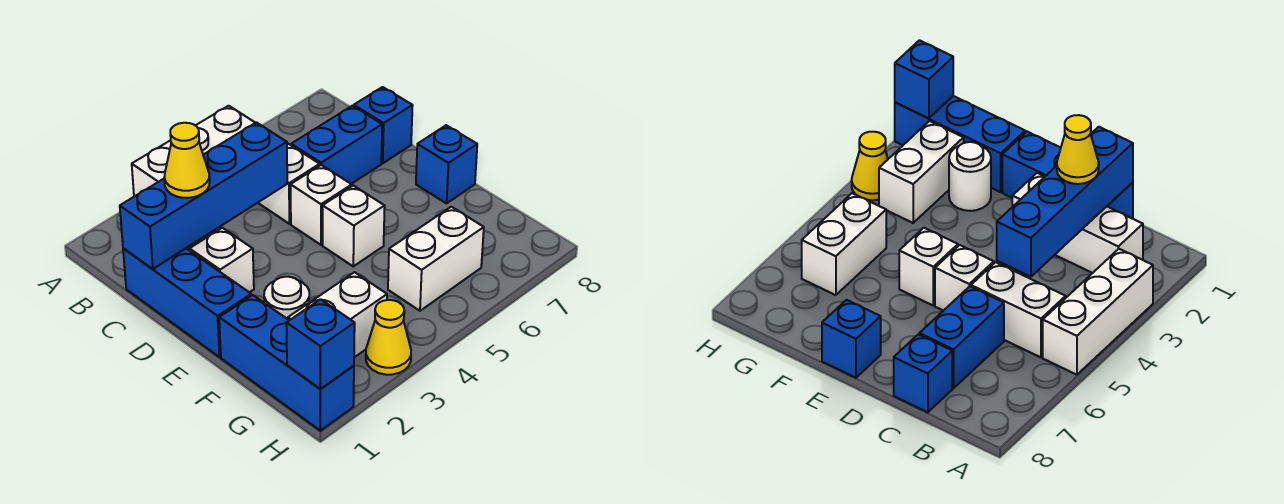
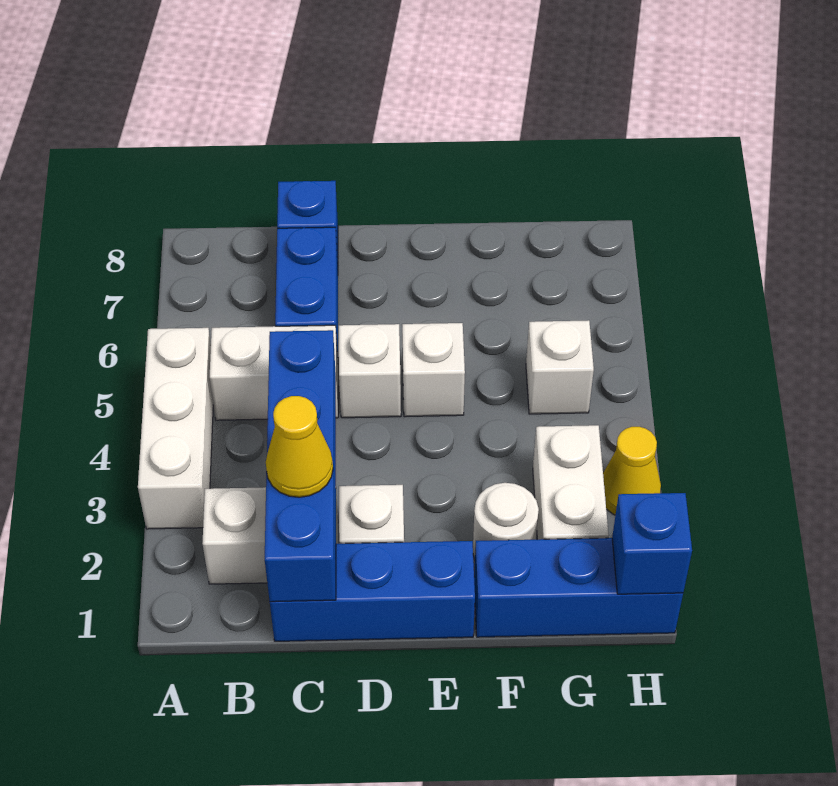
blue brick E8 level 1 -> none
white brick G5:G6 level 1 -> white brick G5 level 1

